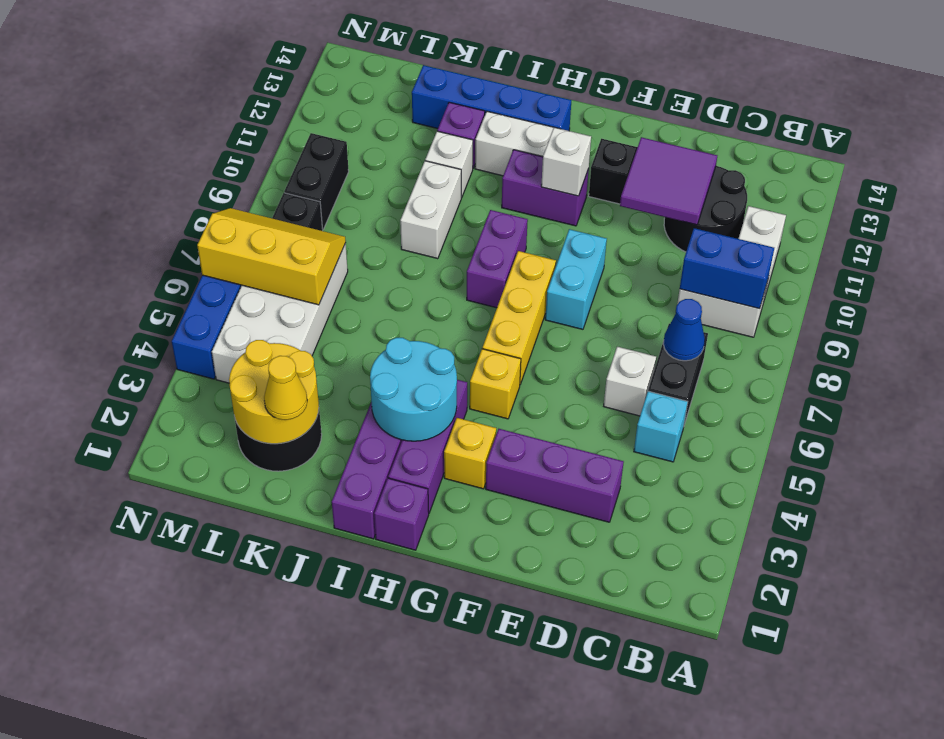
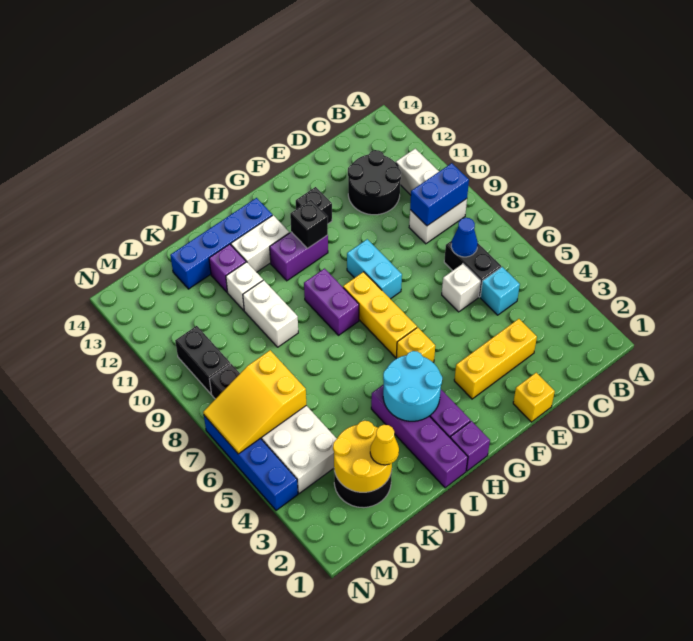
purple brick D3:F3 level 1 -> yellow brick D3:F3 level 1
purple tile D11:E12 level 2 -> none
yellow brick G3 level 1 -> yellow brick E1 level 1
white brick G11 level 2 -> black brick G11 level 2
yellow slope L6:N7 level 2 top 6 -> yellow slope L6:N7 level 2 top L

